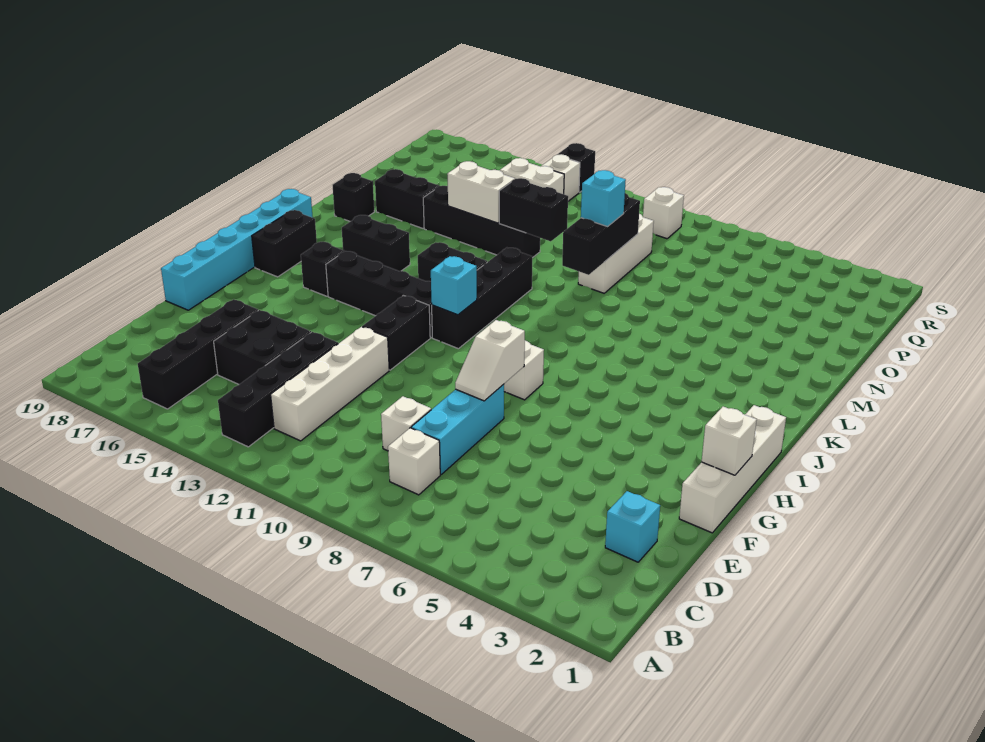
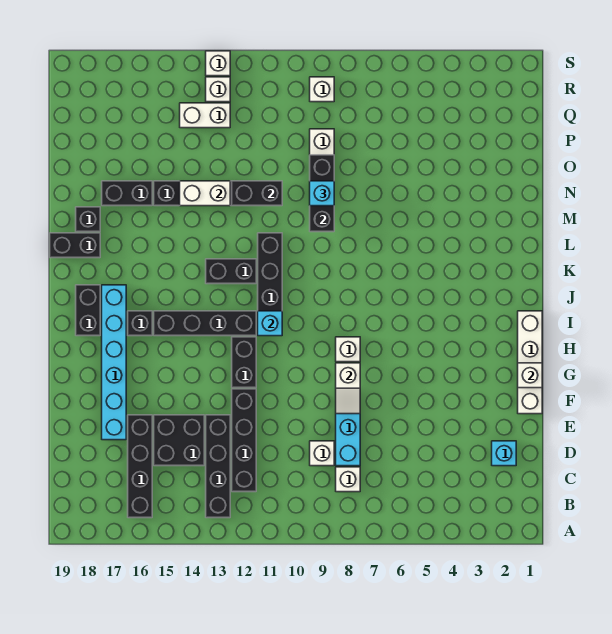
white brick C12:F12 level 1 -> black brick C12:F12 level 1
cyan brick F19:K19 level 1 -> cyan brick E17:J17 level 1
black brick K15:K16 level 1 -> black brick L18:L19 level 1
black brick S13 level 1 -> white brick S13 level 1

